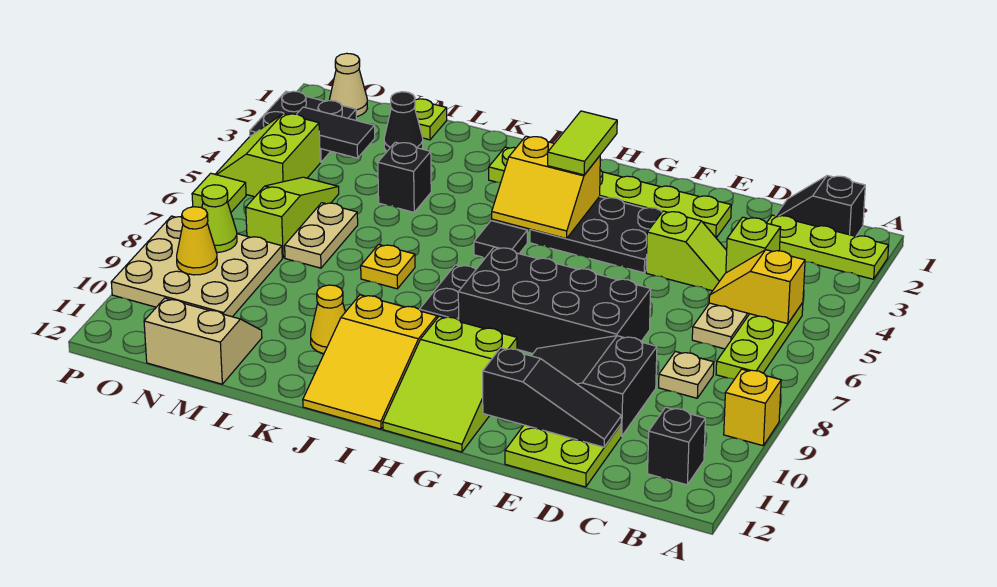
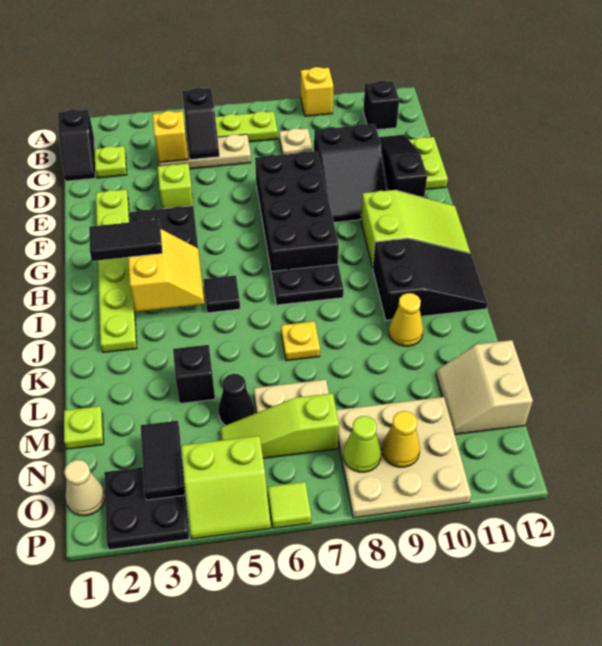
lime plate A2:C2 level 1 -> lime plate C2 level 1
yellow slope B5:C5 level 2 top B -> black slope B5:C5 level 2 top B
lime brick C4 level 2 -> yellow brick C4 level 2
lime tile H2:H3 level 3 -> black tile H2:H3 level 3
yellow slope I10:J12 level 1 top 10 -> black slope I10:J12 level 1 top 10
black cone M2 level 1 -> black cone M5 level 1

